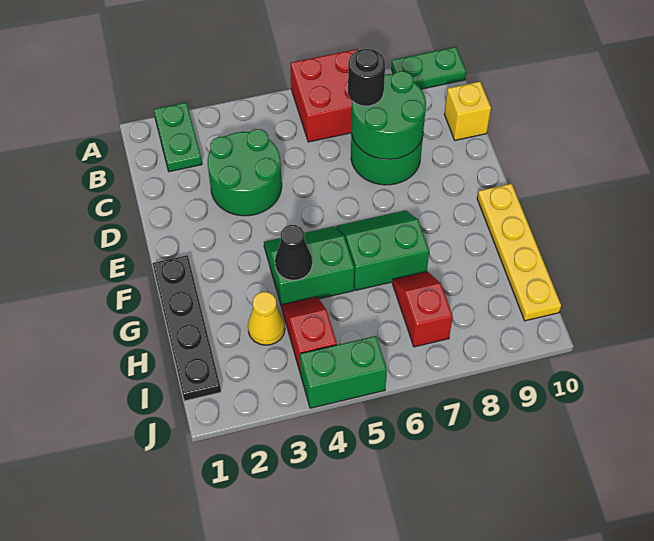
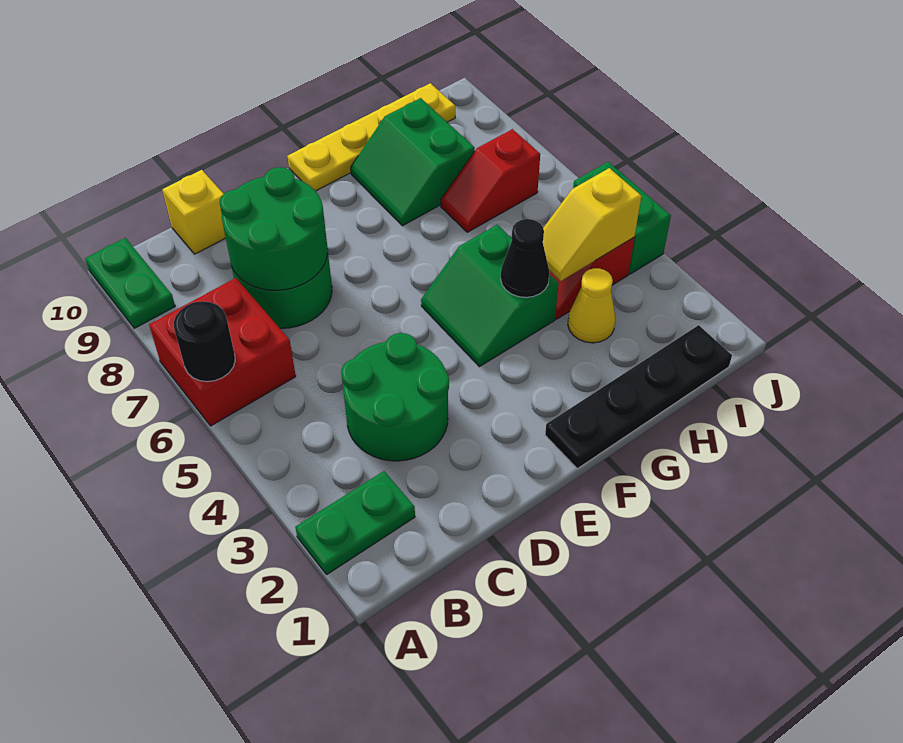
black round brick C7 level 3 -> black round brick A6 level 2
green slope F6:G7 level 1 top G -> green slope G8:H9 level 1 top H
none -> yellow slope H4:I4 level 2 top I

